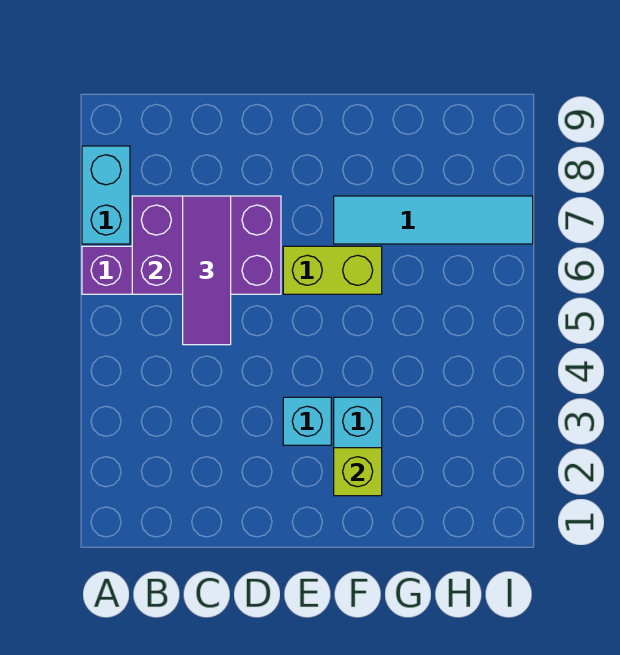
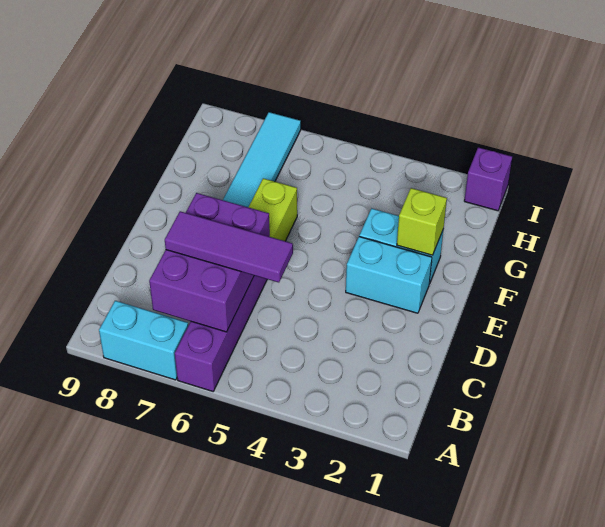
cyan brick E3 level 1 -> cyan brick E2:E3 level 1
none -> purple brick I1 level 1

